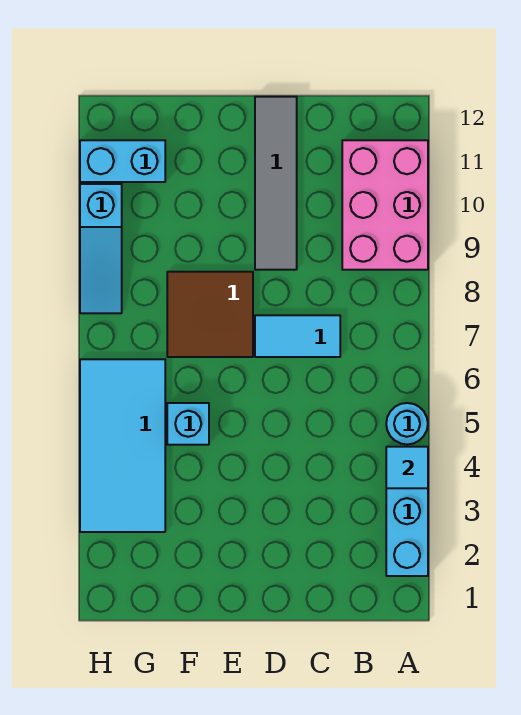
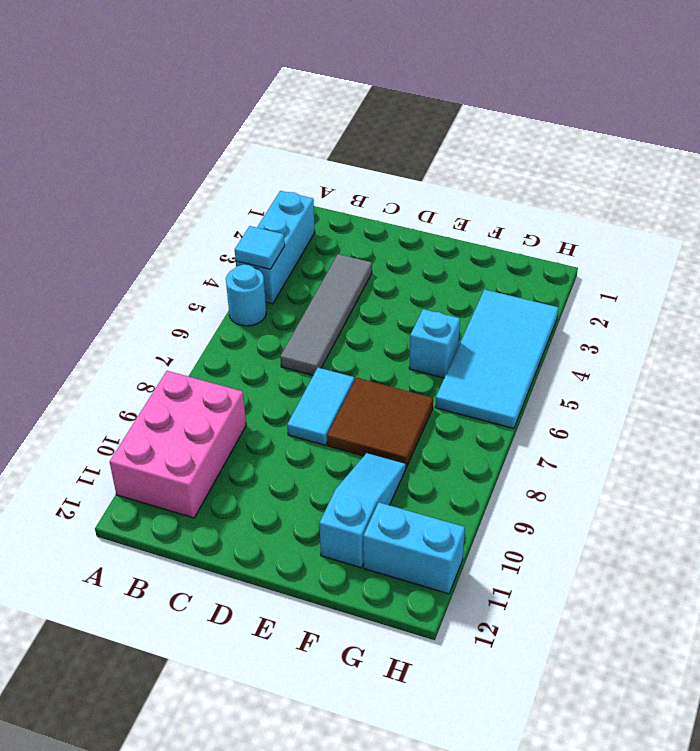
cyan tile C7:D7 level 1 -> cyan tile D7:D8 level 1
grey tile D9:D12 level 1 -> grey tile C3:C6 level 1
cyan slope H8:H10 level 1 top 10 -> cyan slope F9:F11 level 1 top 11

